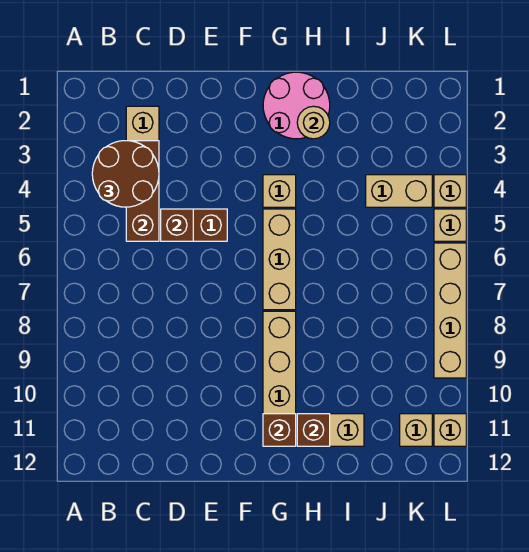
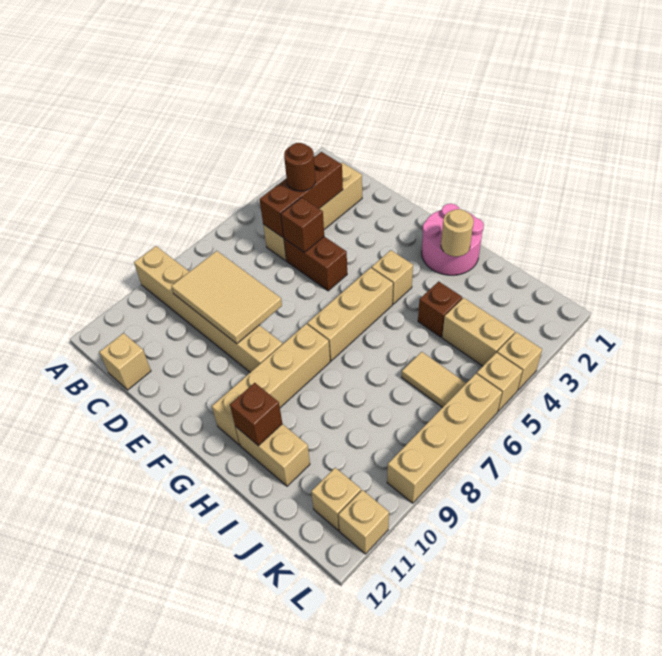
none -> tan brick A9:F9 level 1
brown round brick B3:C4 level 3 -> brown round brick C4 level 3
none -> tan tile C8:E9 level 2
none -> tan brick C12 level 1
brown brick G11 level 2 -> brown brick I4 level 1
none -> tan tile J6:K6 level 1

